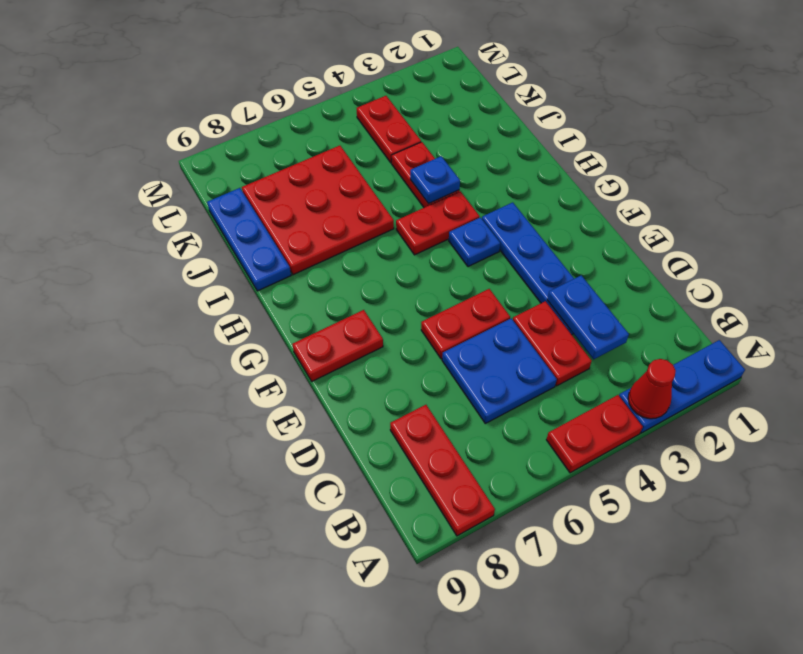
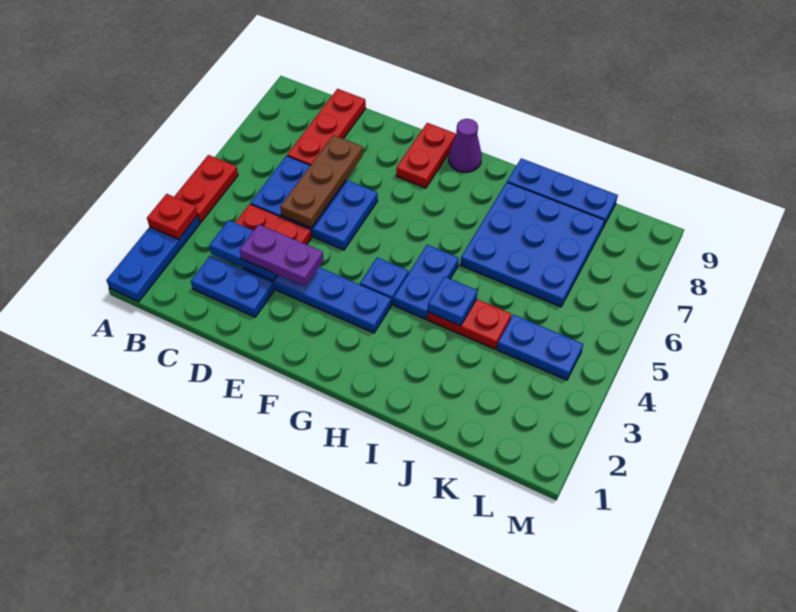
red cone A3 level 2 -> red plate A3 level 2
red plate A8:C8 level 1 -> red plate C7:C9 level 1
none -> blue plate C2:D2 level 1
none -> purple plate D3:E3 level 3
none -> brown plate D5:D7 level 2
red plate E5:E6 level 1 -> blue plate E5:E6 level 1
none -> purple cone G9 level 1
red plate H4:H5 level 1 -> blue plate H4:H5 level 1
red plate I6:K8 level 1 -> blue plate I6:K8 level 1
red plate K4:L4 level 1 -> blue plate K4:L4 level 1

